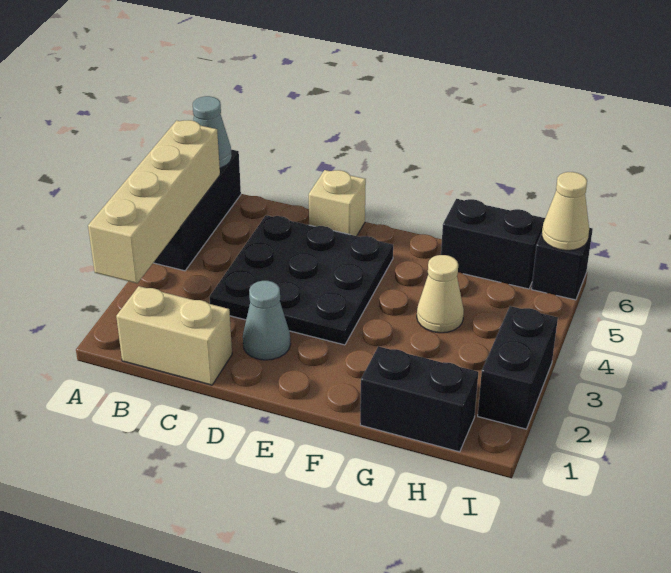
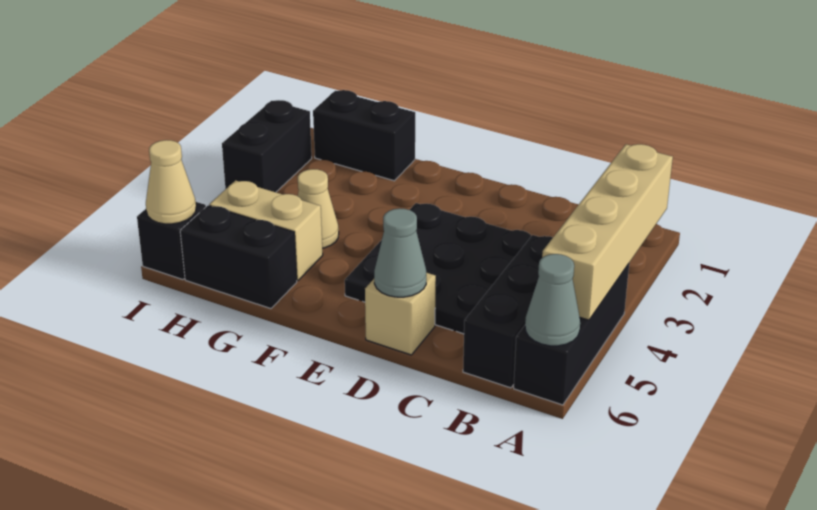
tan brick B1:C1 level 1 -> tan brick G5:H5 level 1
none -> black brick B4:B6 level 1
grey cone D2 level 1 -> grey cone D6 level 2

